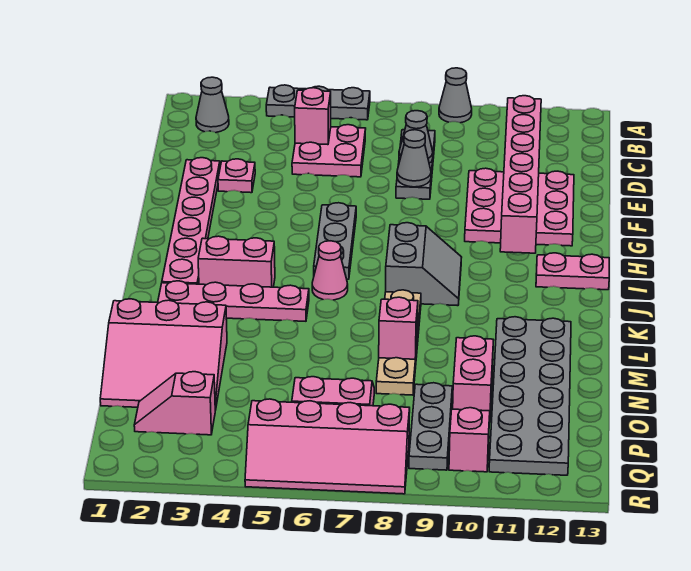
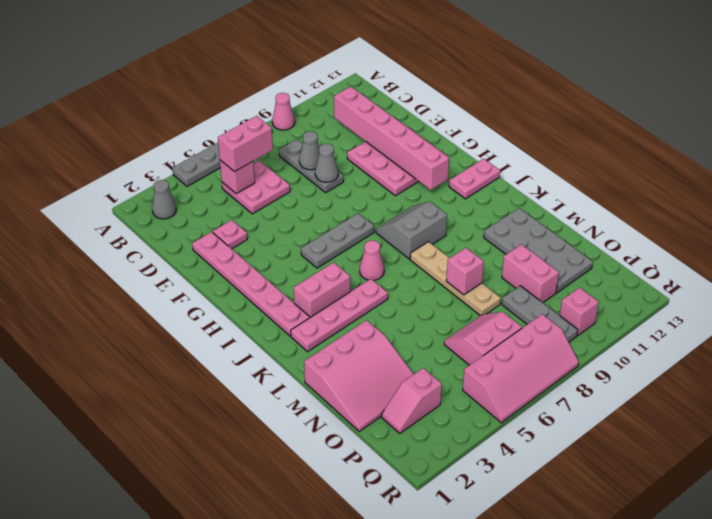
grey cone A9 level 1 -> pink cone A9 level 1
none -> pink brick C5:C6 level 3
grey plate G6:I6 level 1 -> grey plate H5:H7 level 1
grey slope I8:J9 level 1 top 8 -> grey slope I8:J9 level 1 top J
grey plate L11:Q12 level 1 -> grey plate L11:O12 level 1

